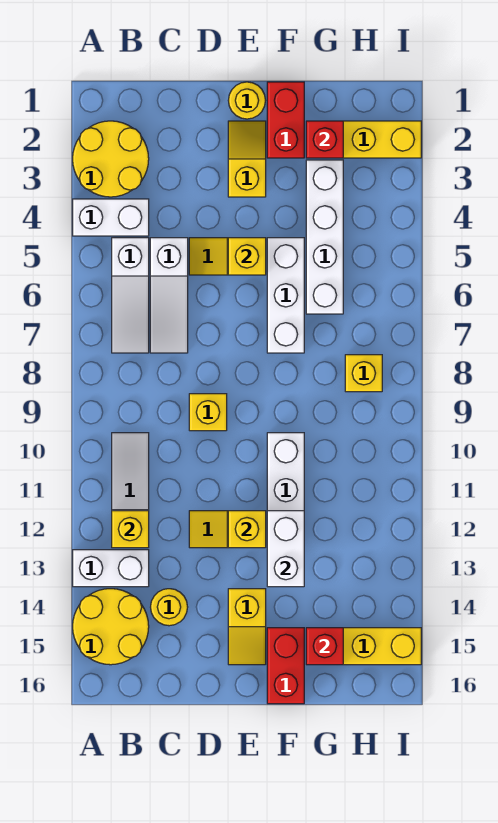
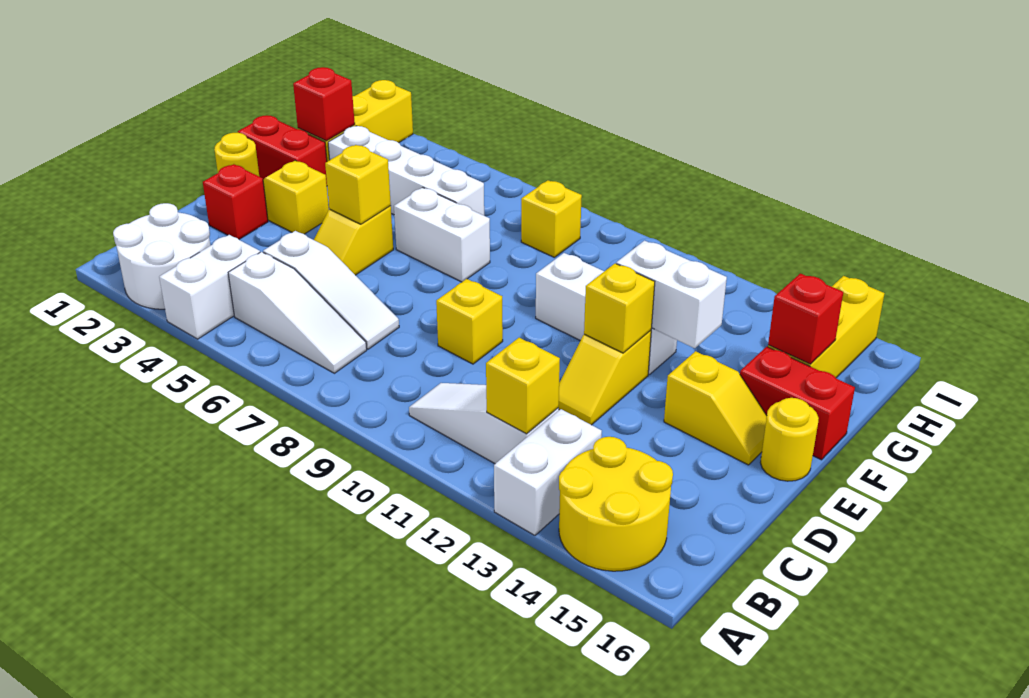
yellow round brick A2:B3 level 1 -> white round brick A2:B3 level 1
yellow round brick C14 level 1 -> yellow round brick E16 level 1
none -> red brick D2 level 1
white brick F5:F7 level 1 -> white brick F6:F7 level 1

